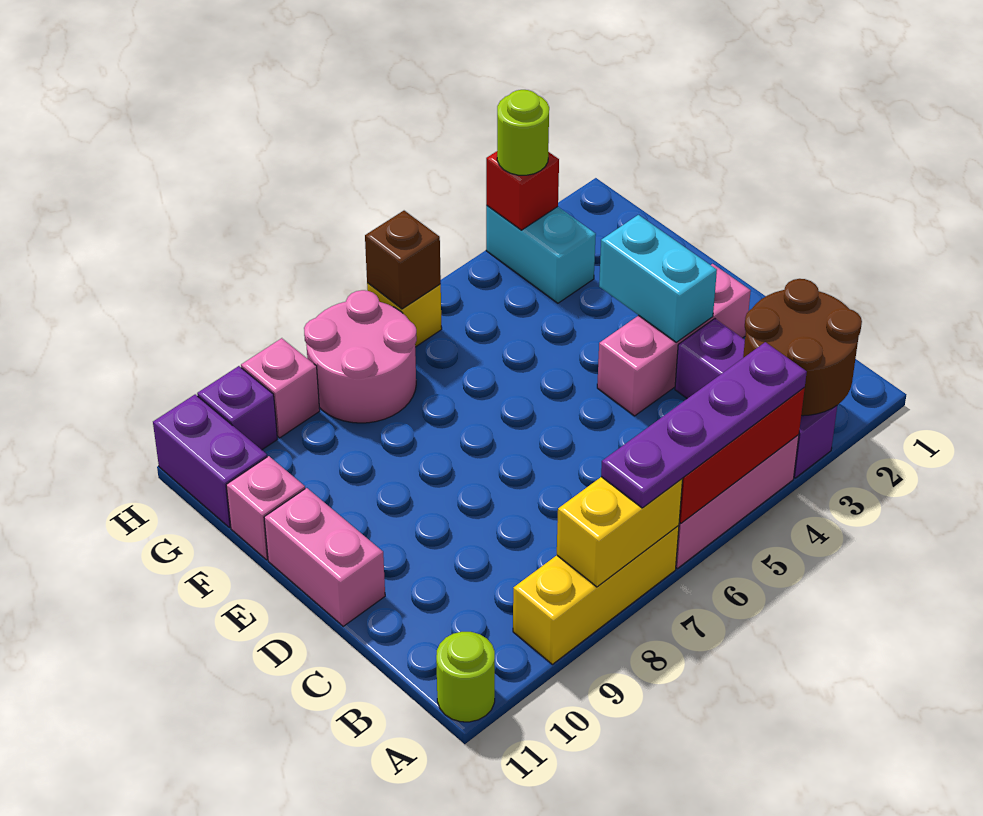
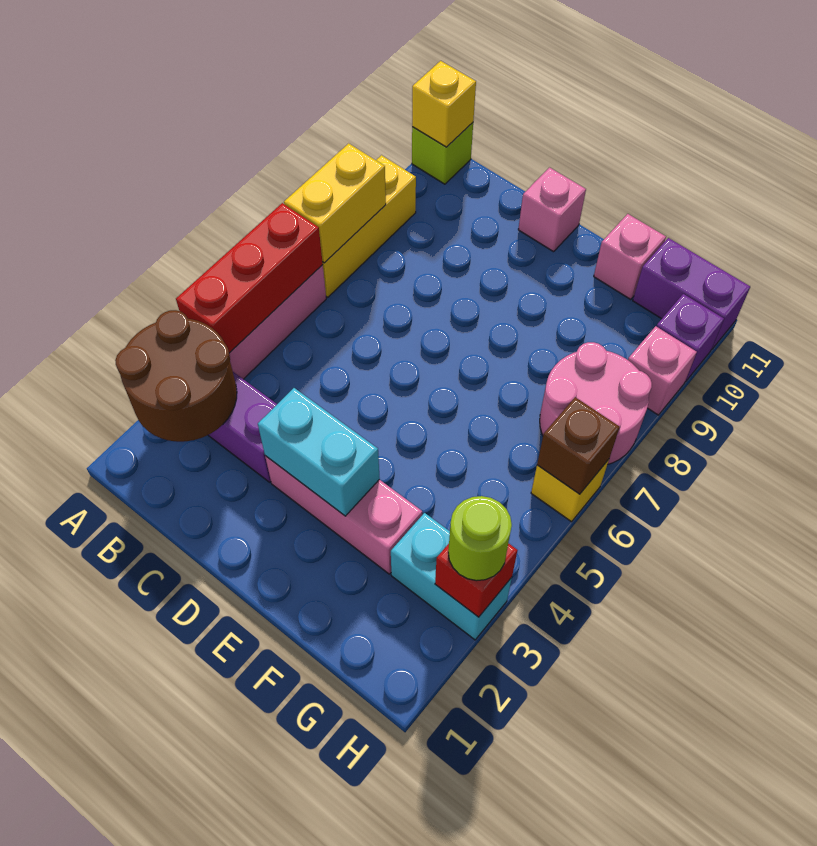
purple plate A4:A7 level 3 -> none
lime round brick A11 level 1 -> lime brick A11 level 1
none -> yellow brick A11 level 2
pink brick D2:D4 level 1 -> pink brick D3:F3 level 1
pink brick D11:E11 level 1 -> pink brick D11 level 1

